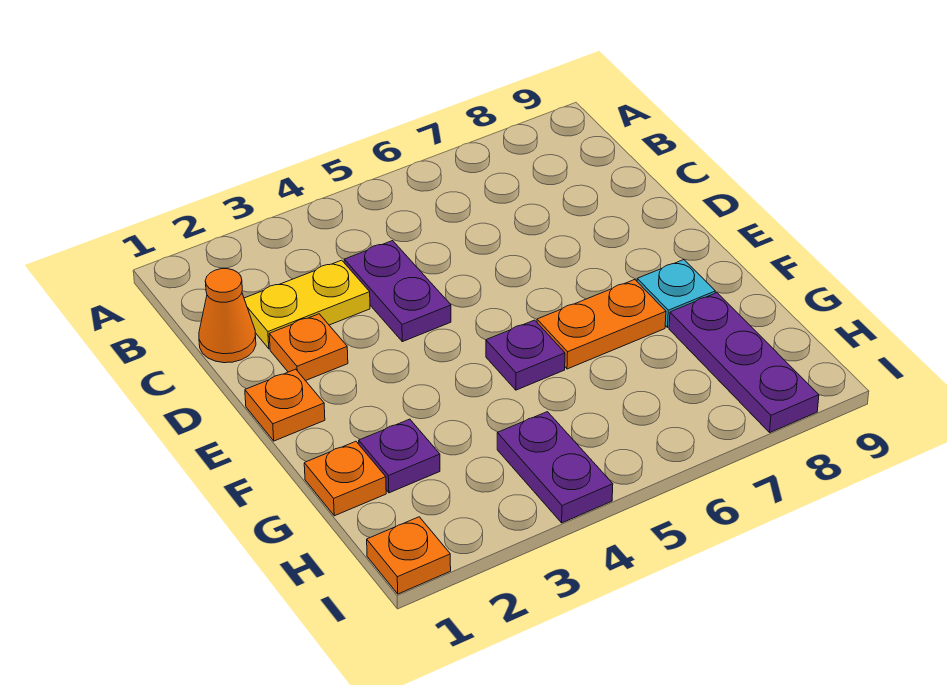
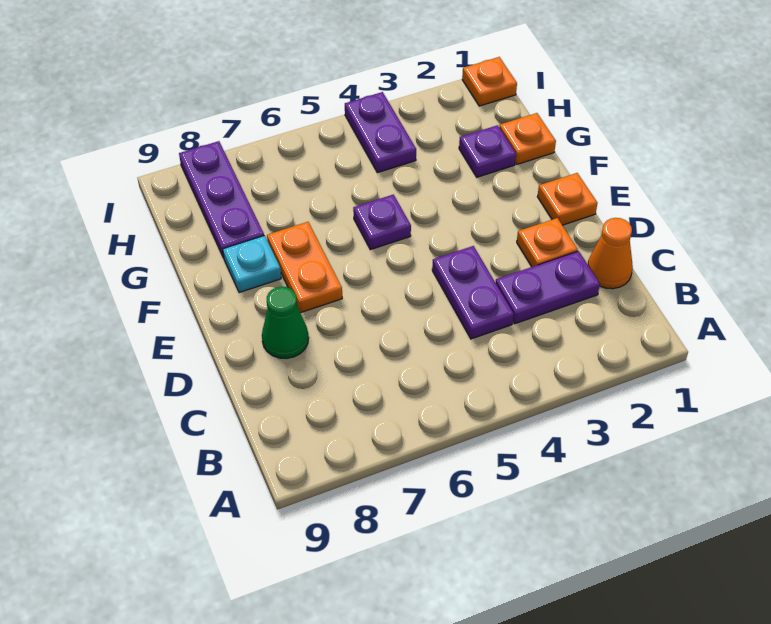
yellow plate C2:C3 level 1 -> purple plate C2:C3 level 1
none -> green cone D8 level 1
orange plate F6:F7 level 1 -> orange plate E7:F7 level 1

